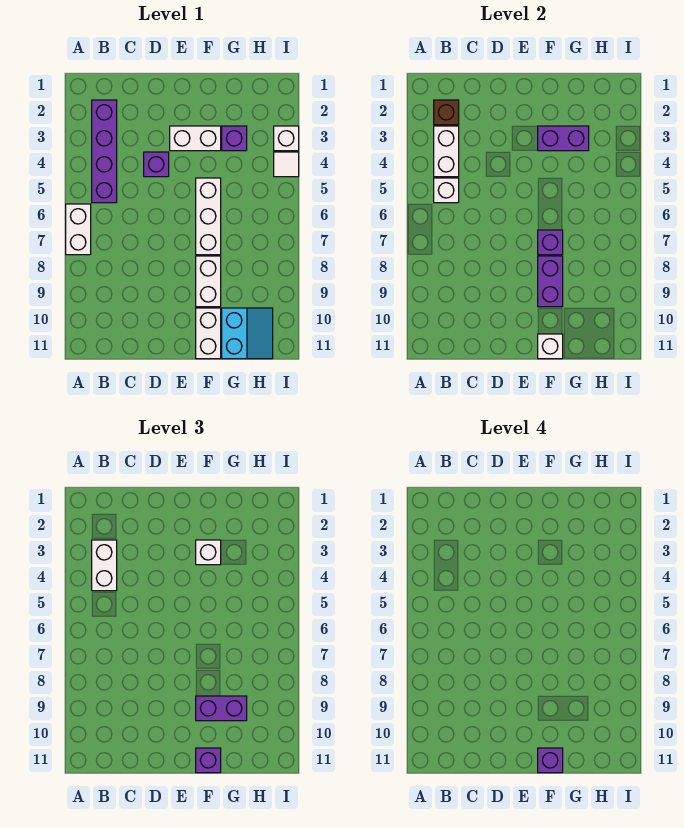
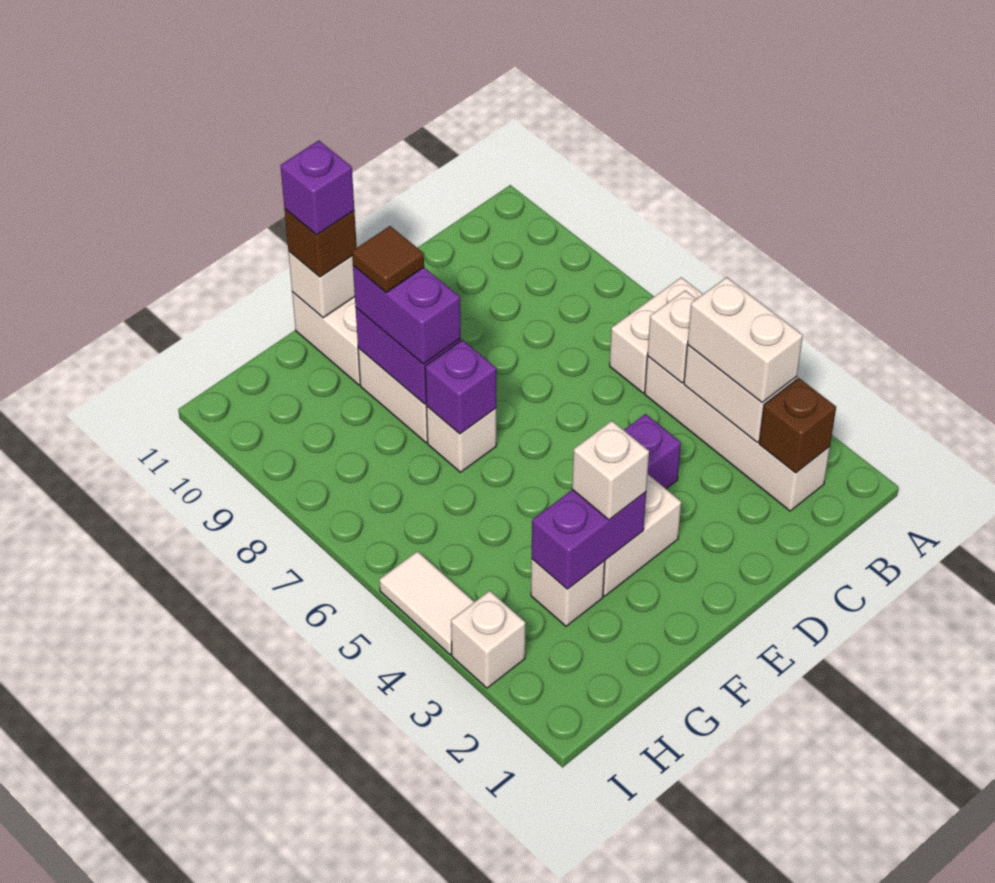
white brick A6:A7 level 1 -> white brick A6:B6 level 1
purple brick B2:B5 level 1 -> white brick B2:B5 level 1
white brick F5:F7 level 1 -> white brick F7 level 1
purple brick F9:G9 level 3 -> purple brick F8:F9 level 3
none -> brown tile F9 level 4
purple brick F11 level 3 -> brown brick F11 level 3
purple brick G3 level 1 -> white brick G3 level 1
cyan slope G10:H11 level 1 top G -> none
white tile I4 level 1 -> white tile I4:I5 level 1

